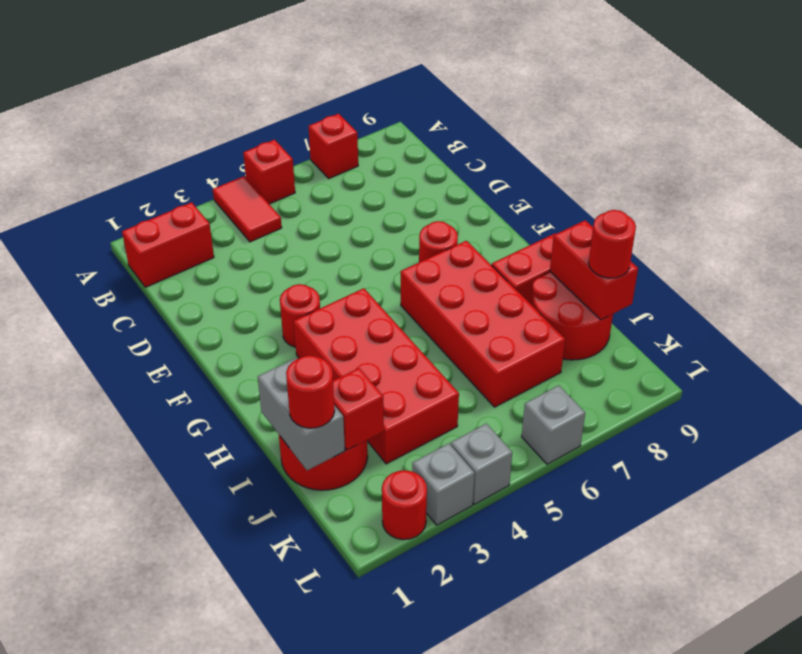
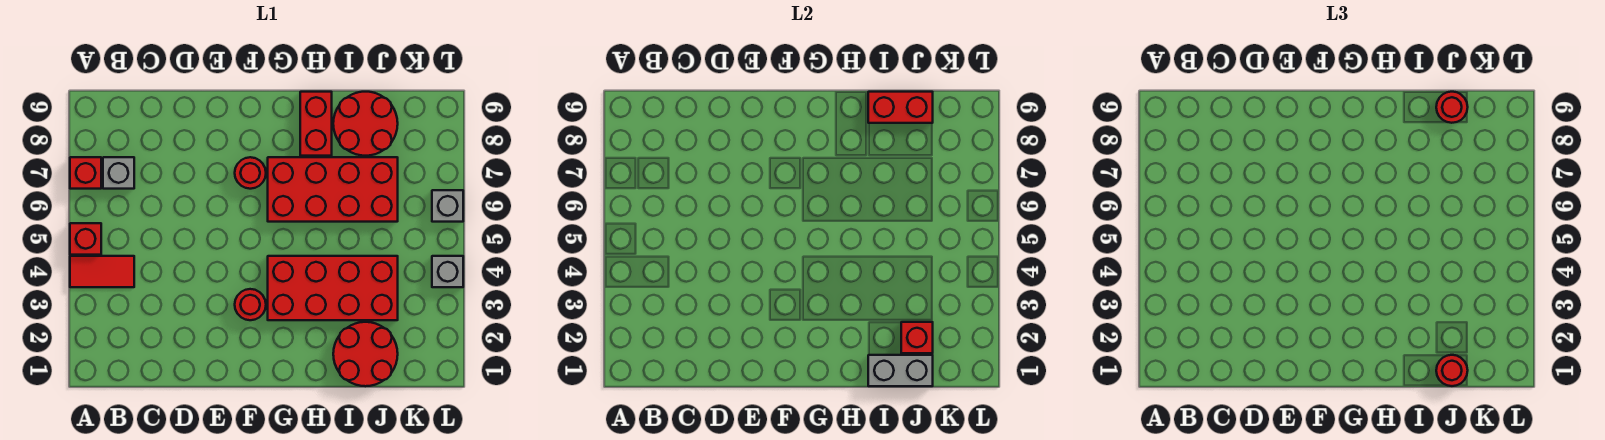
red brick B1:B2 level 1 -> none
red round brick L2 level 1 -> none
grey brick L3 level 1 -> grey brick B7 level 1

